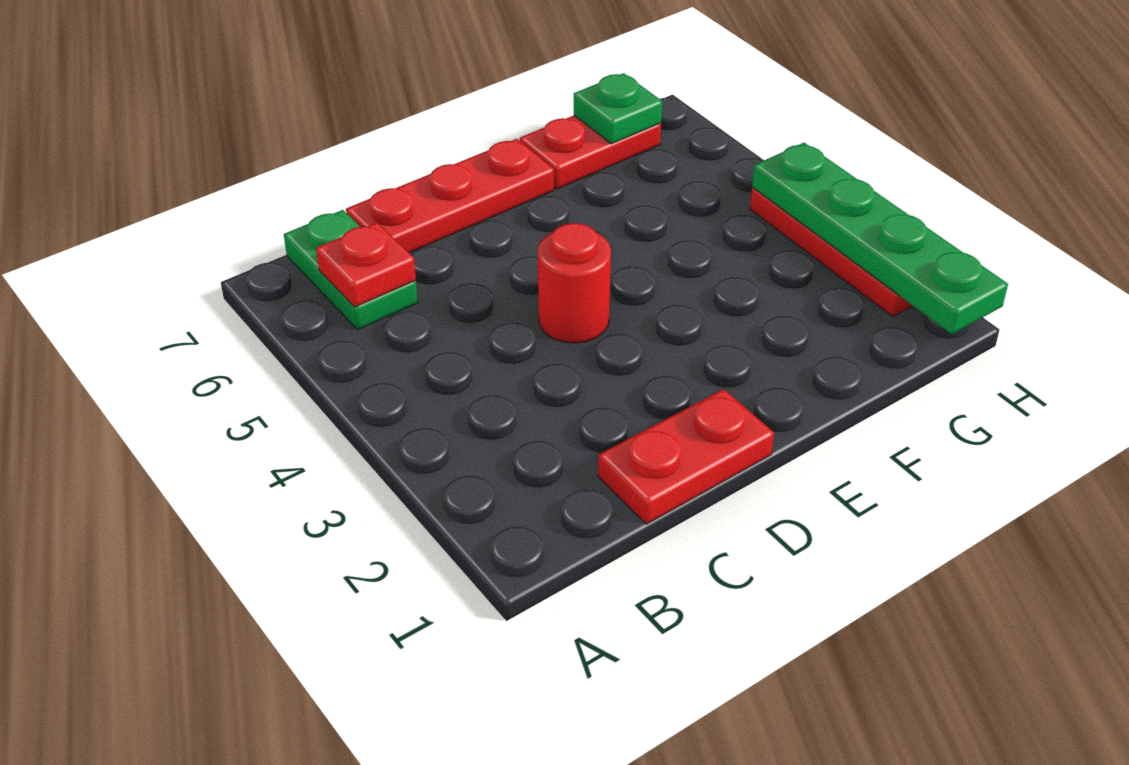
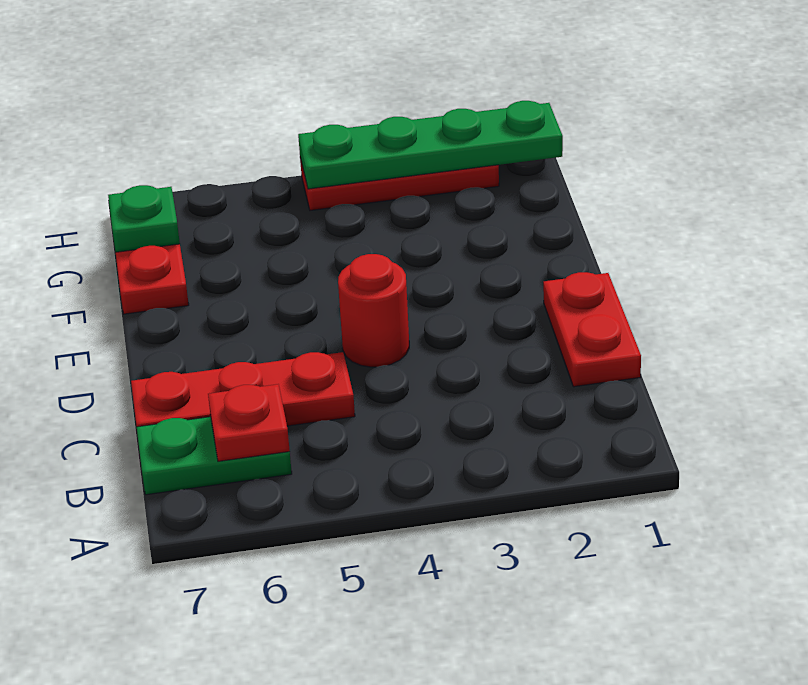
red plate C7:E7 level 1 -> red plate C5:C7 level 1

